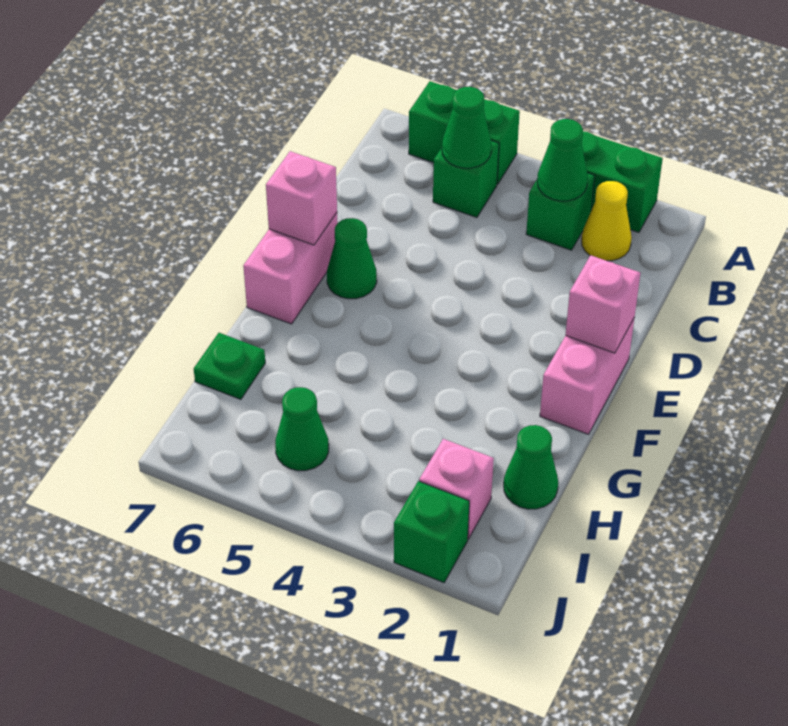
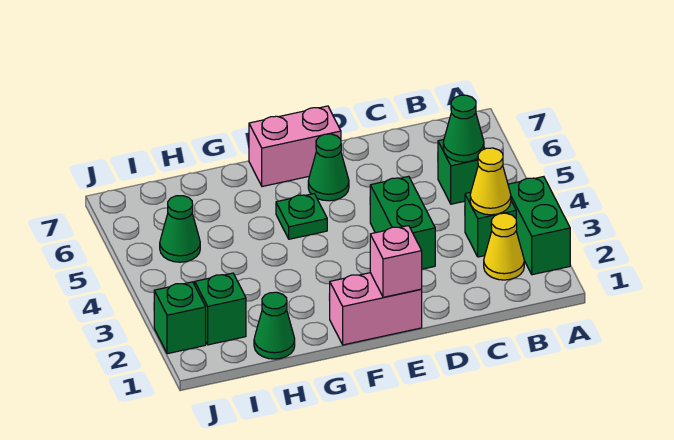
green brick A5:A6 level 1 -> green brick D3:D4 level 1
green cone B3 level 2 -> yellow cone B3 level 2
pink brick E7 level 2 -> none
green plate H7 level 1 -> green plate F5 level 1
pink brick I2 level 1 -> green brick I2 level 1

